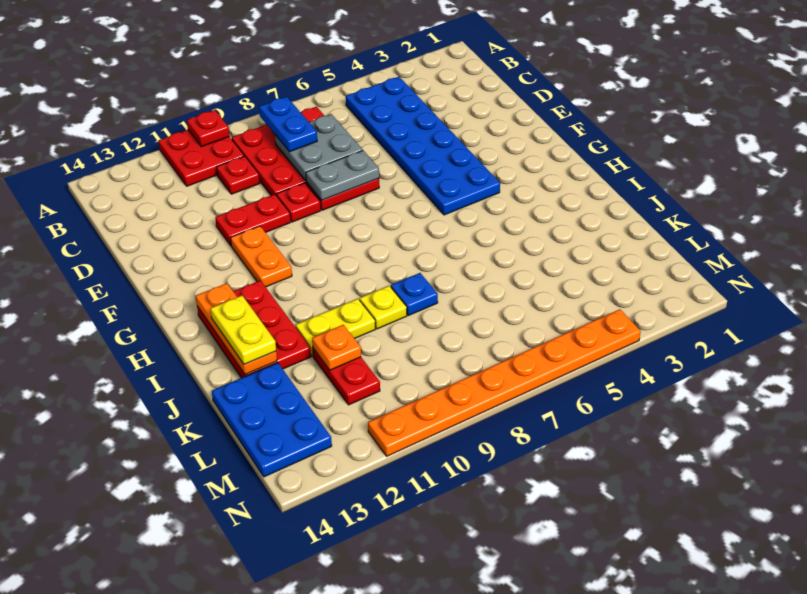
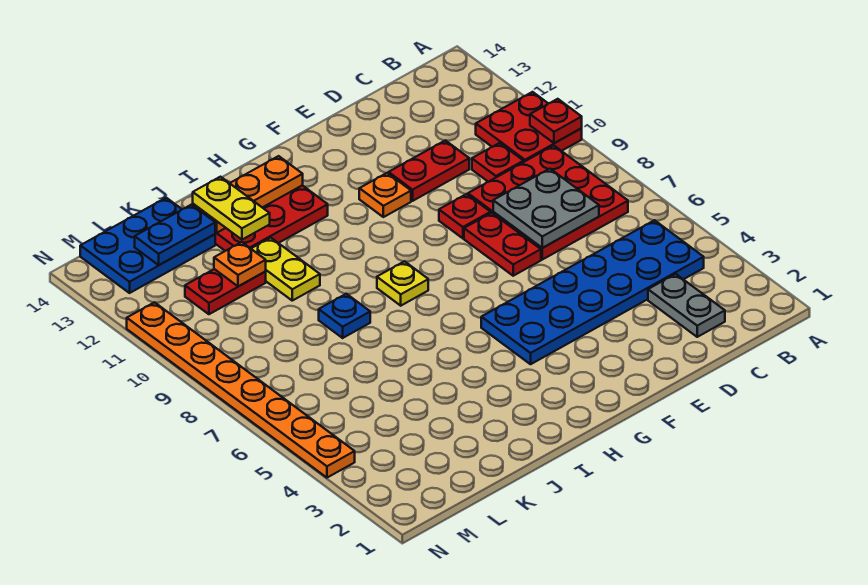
blue plate B8:C8 level 3 -> blue plate K13:L13 level 2
grey plate E7:E8 level 2 -> grey plate C2:C3 level 1
red plate E10:E11 level 1 -> red plate D11:E11 level 1
orange plate F11:G11 level 1 -> orange plate F11 level 1
yellow plate I13:J13 level 3 -> yellow plate J12:J13 level 3
yellow plate J9 level 1 -> yellow plate H8 level 1

